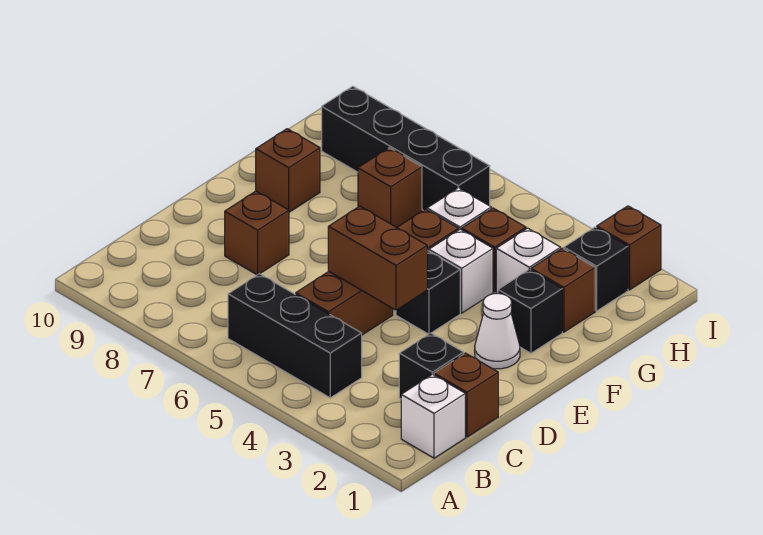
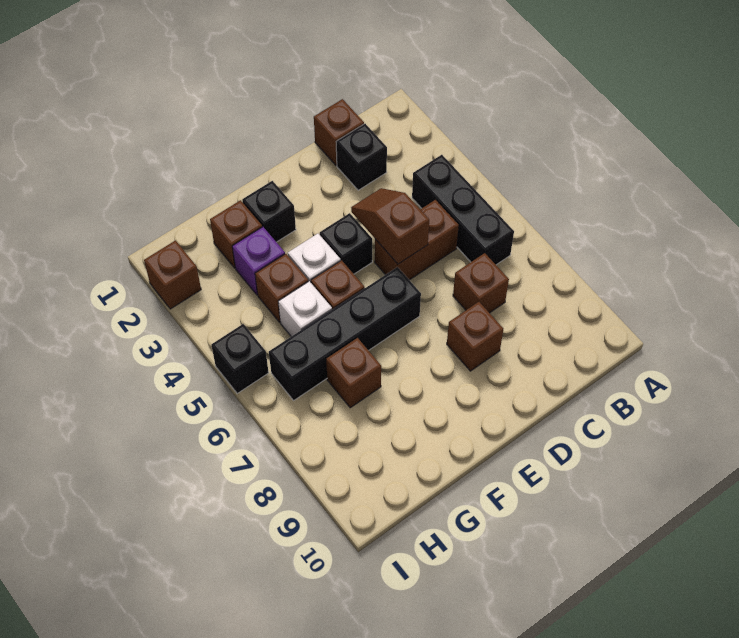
white brick B1 level 1 -> none
brown brick D4:D5 level 2 -> brown slope D4:D5 level 2 top 5
white cone E2 level 1 -> none
brown brick F9 level 1 -> brown brick C7 level 1
white brick G3 level 1 -> purple brick G3 level 1
black brick H2 level 1 -> black brick I5 level 1
black brick H6:H9 level 1 -> black brick E6:H6 level 1

